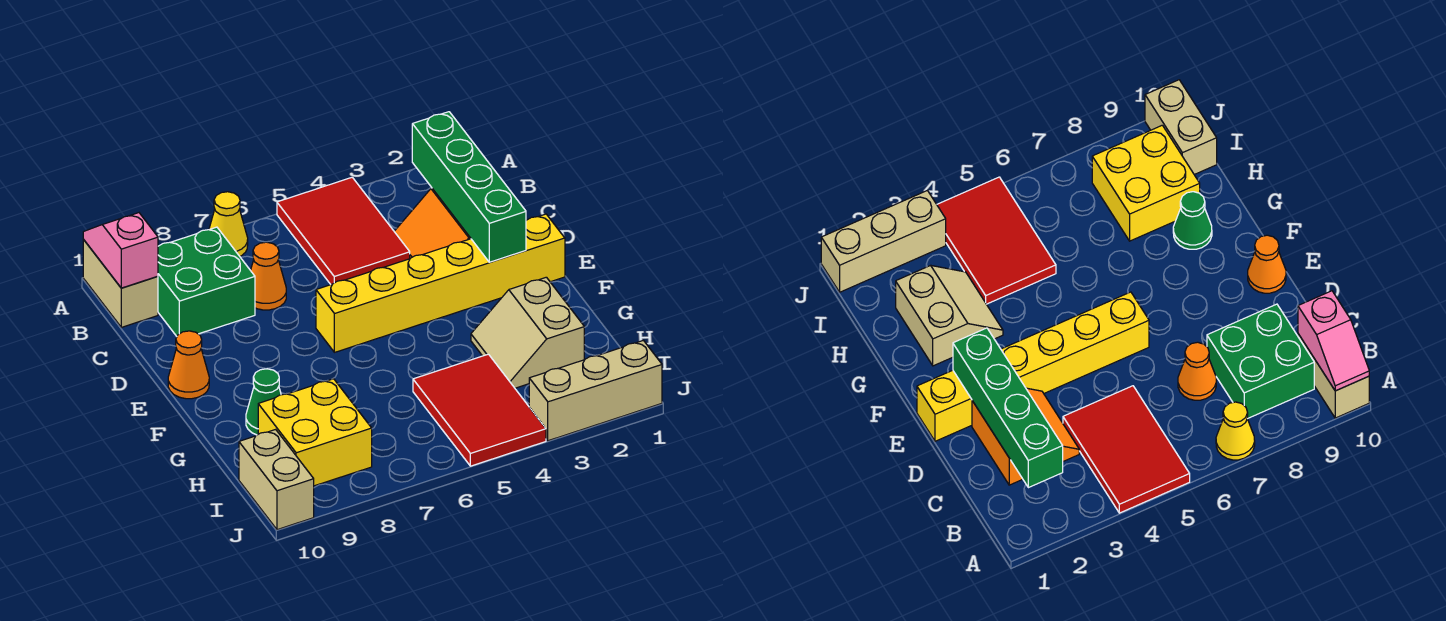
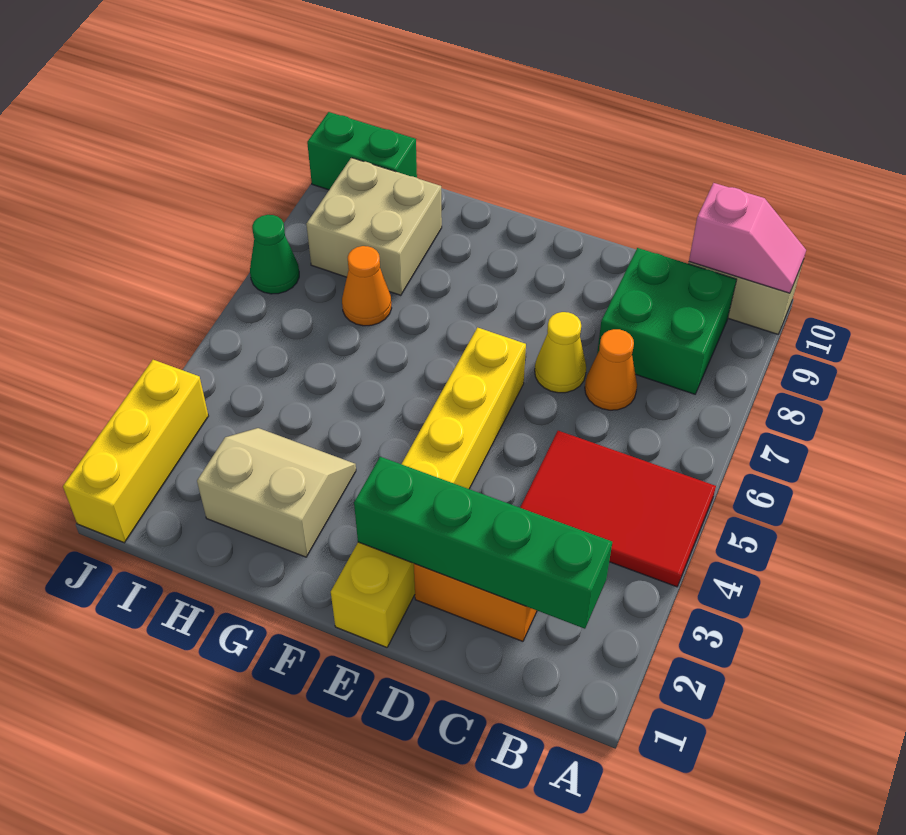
yellow cone A7 level 1 -> yellow cone D7 level 1
orange cone E10 level 1 -> orange cone H7 level 1
green cone G9 level 1 -> green cone J7 level 1
red tile H4:J5 level 1 -> none
yellow brick H8:I9 level 1 -> tan brick H8:I9 level 1
tan brick I10:J10 level 1 -> green brick I10:J10 level 1
tan brick J1:J3 level 1 -> yellow brick J1:J3 level 1

